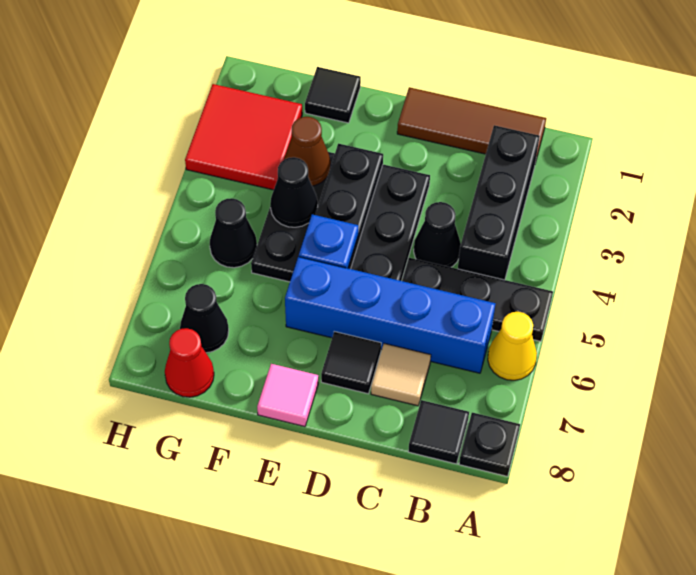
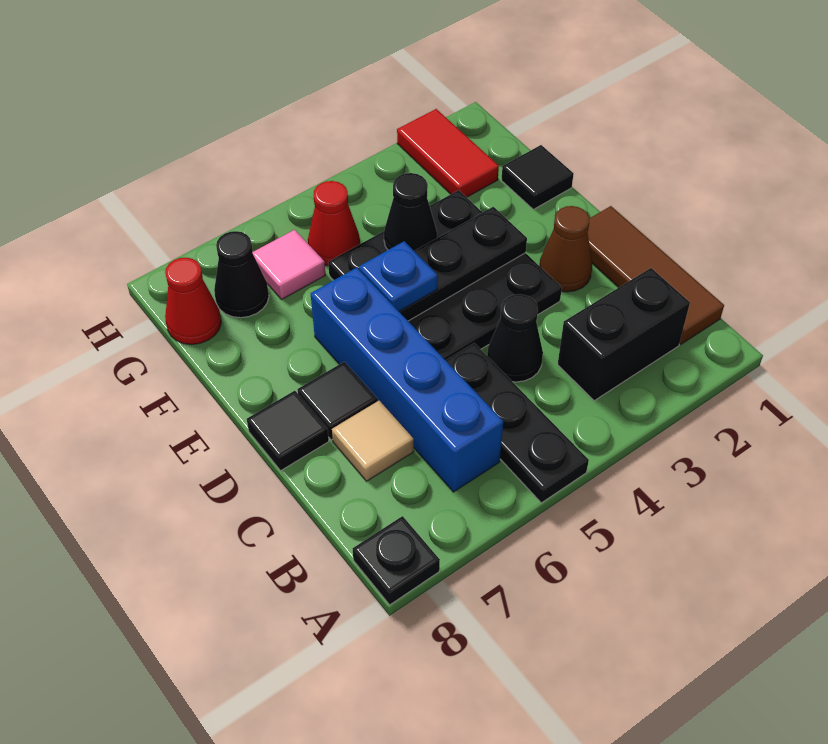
yellow cone A6 level 1 -> none
black brick B2:B4 level 1 -> black brick B2:B3 level 1
black tile B8 level 1 -> black tile D8 level 1
pink tile E8 level 1 -> pink tile G6 level 1
brown cone F3 level 2 -> brown cone D2 level 1
red tile G2:H3 level 1 -> red tile G2:H2 level 1
black cone G5 level 1 -> red cone G5 level 1

